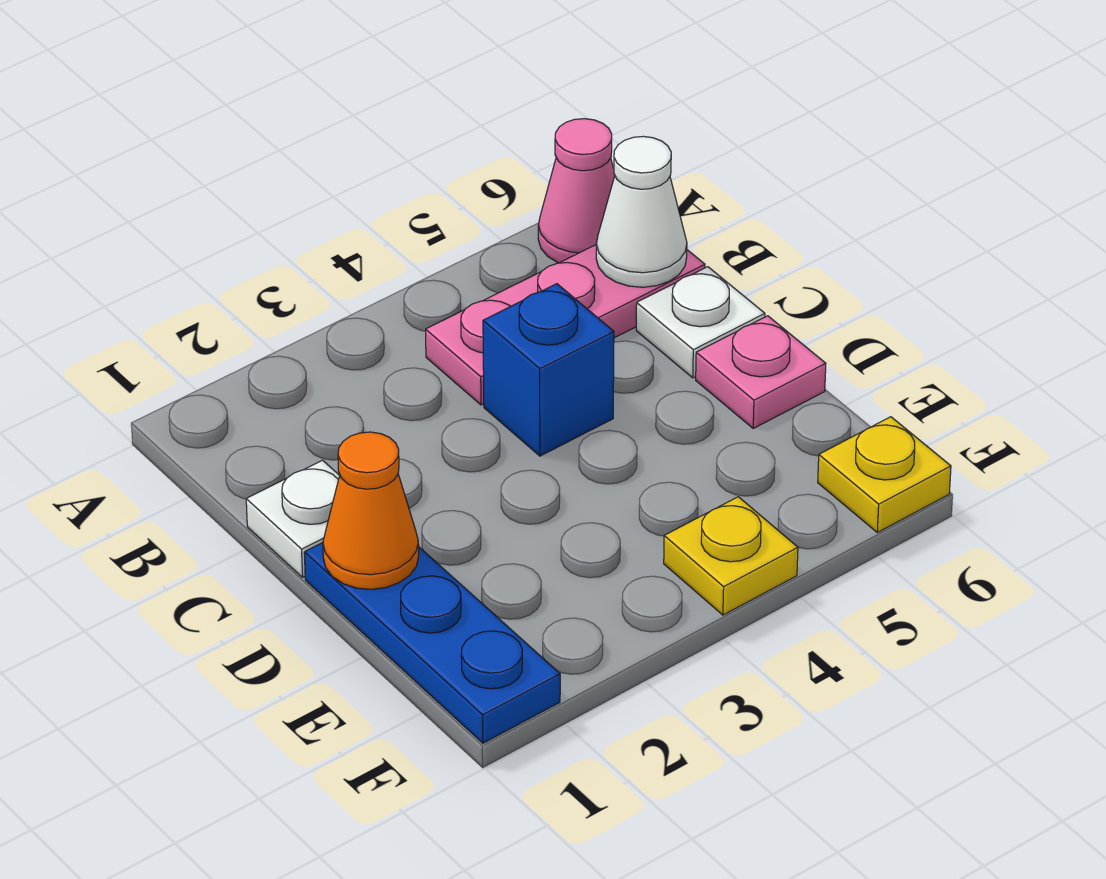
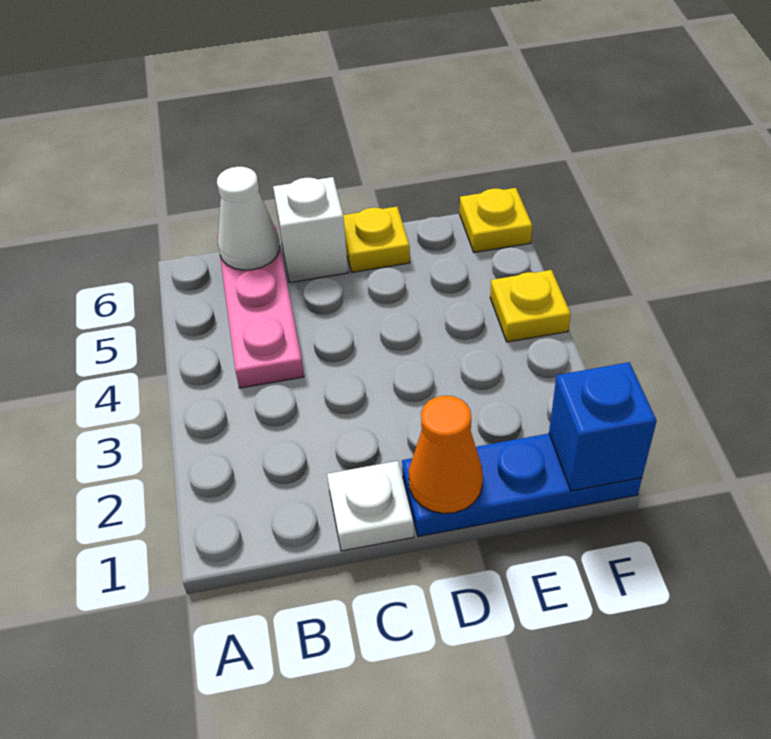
pink cone A6 level 1 -> none
blue brick C4 level 1 -> blue brick F1 level 2
white plate C6 level 1 -> white brick C6 level 1
pink plate D6 level 1 -> yellow plate D6 level 1

